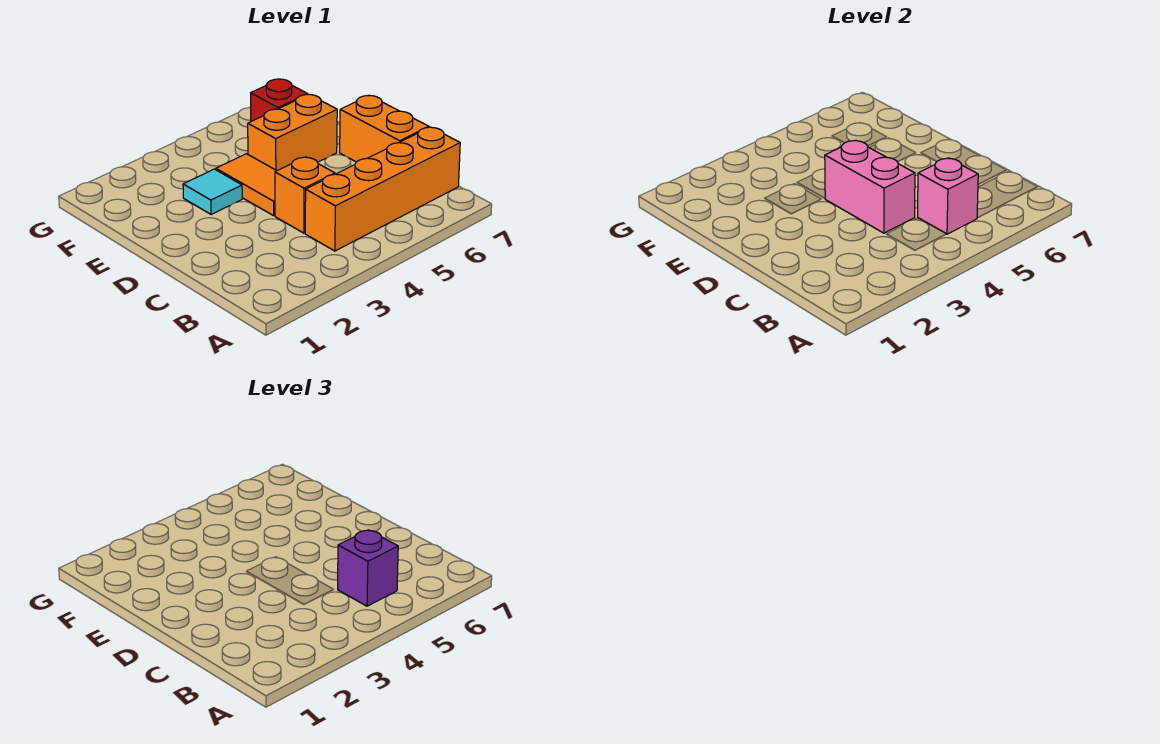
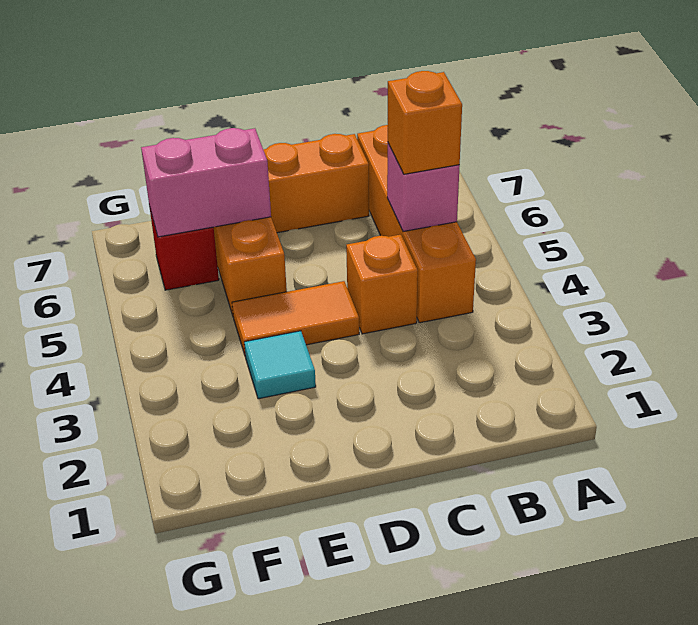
purple brick B5 level 3 -> orange brick B5 level 3
pink brick C4:D4 level 2 -> pink brick E6:F6 level 2

